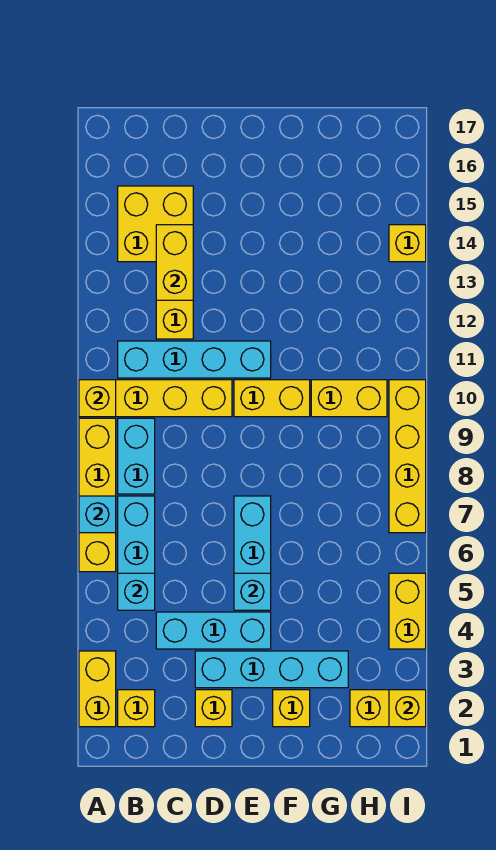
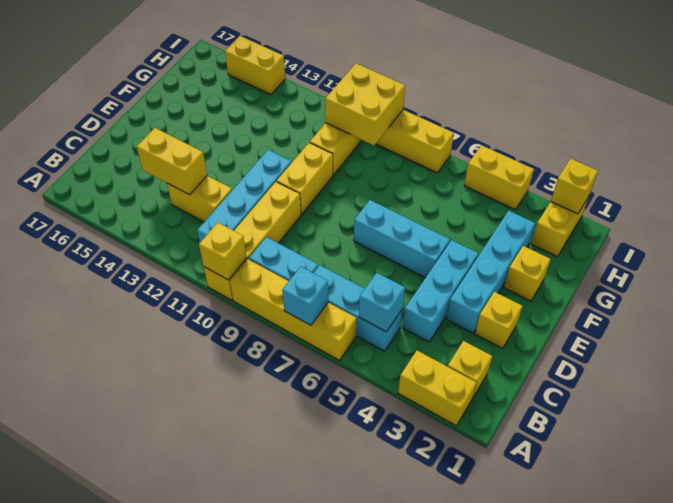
yellow brick B14:C15 level 1 -> yellow brick H9:I10 level 2
cyan brick E5 level 2 -> none
yellow brick I14 level 1 -> yellow brick I14:I15 level 1

